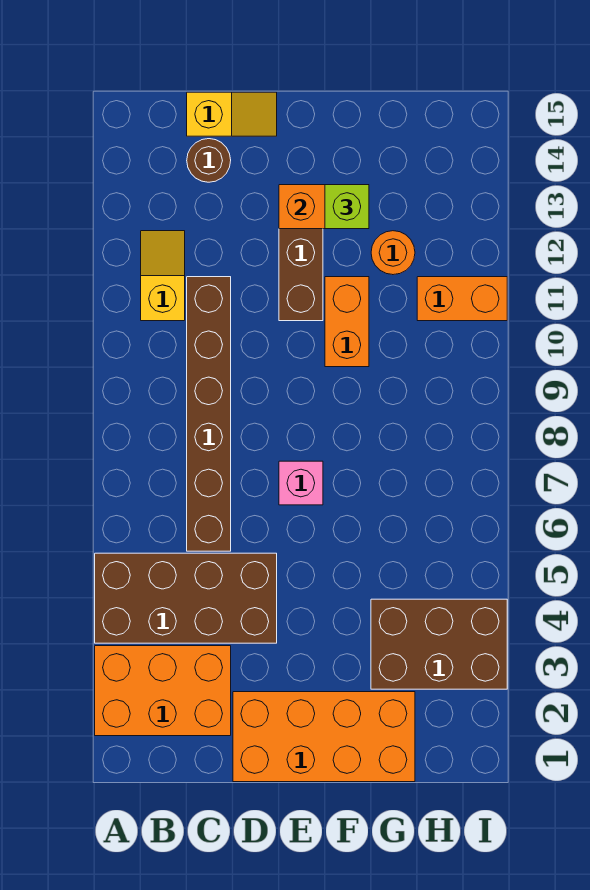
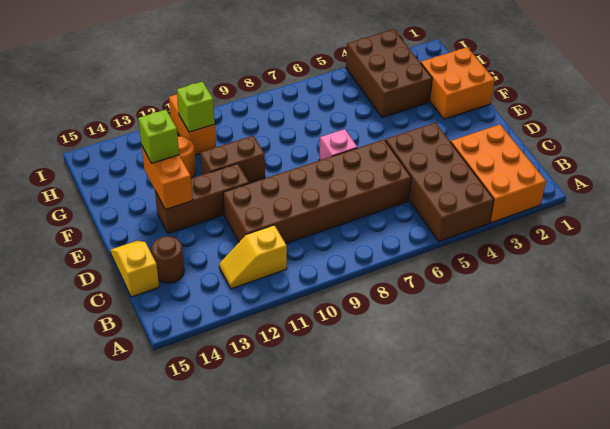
brown brick C6:C11 level 1 -> brown brick C6:D11 level 1
orange brick D1:G2 level 1 -> orange brick F1:G2 level 1
orange brick F10:F11 level 1 -> brown brick F10:F11 level 1
none -> lime brick H11 level 2

